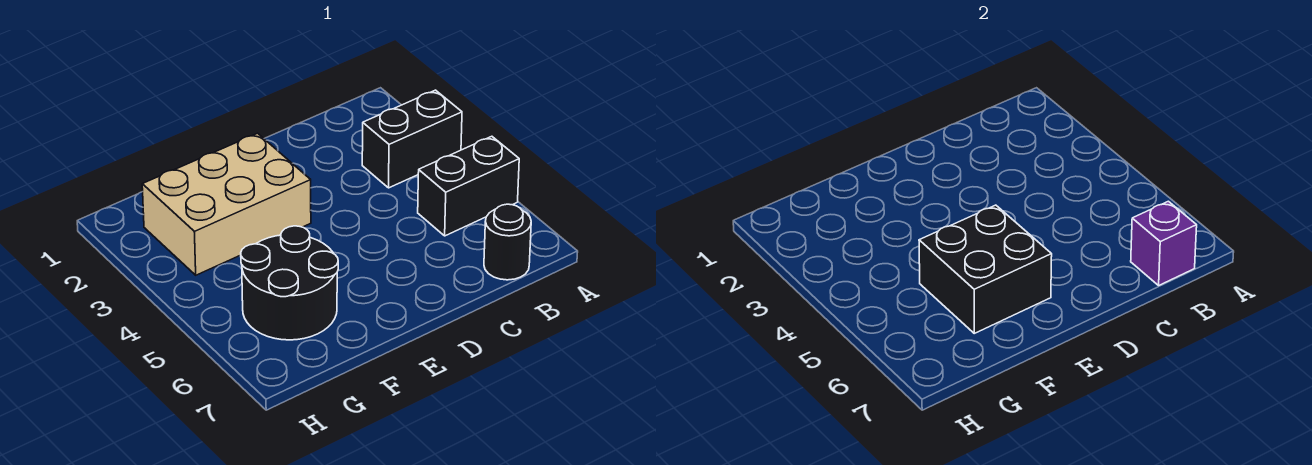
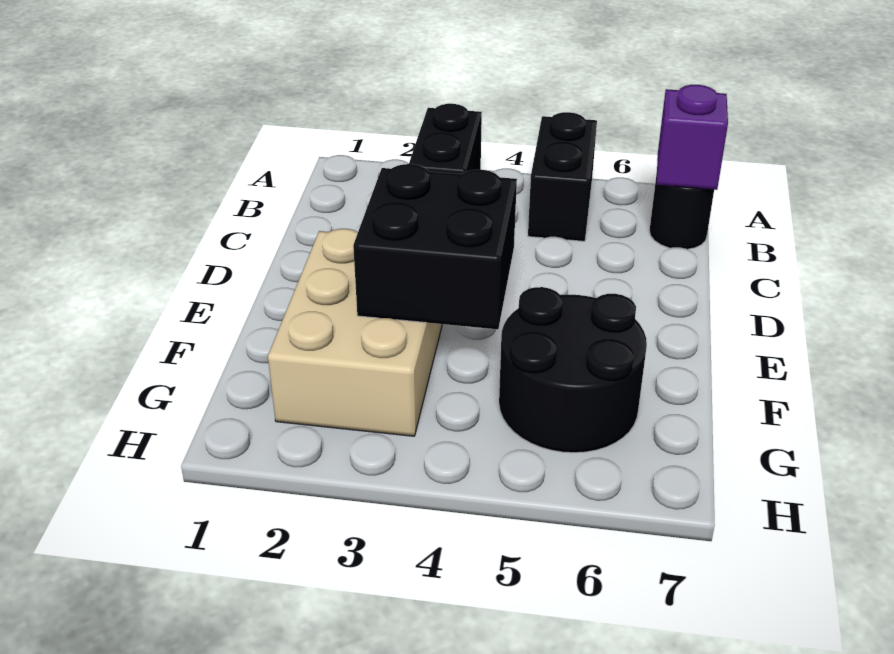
black brick E5:F6 level 2 -> black brick E3:F4 level 2

